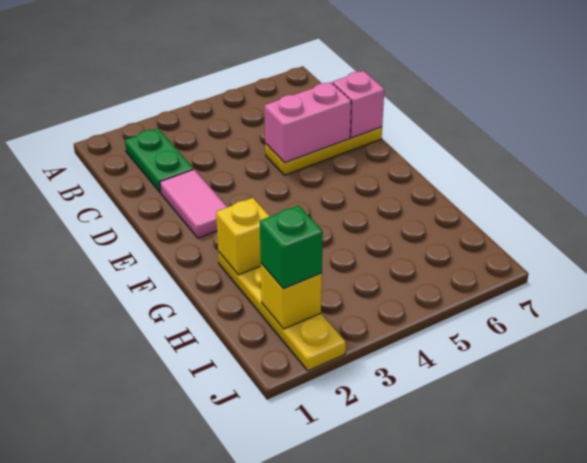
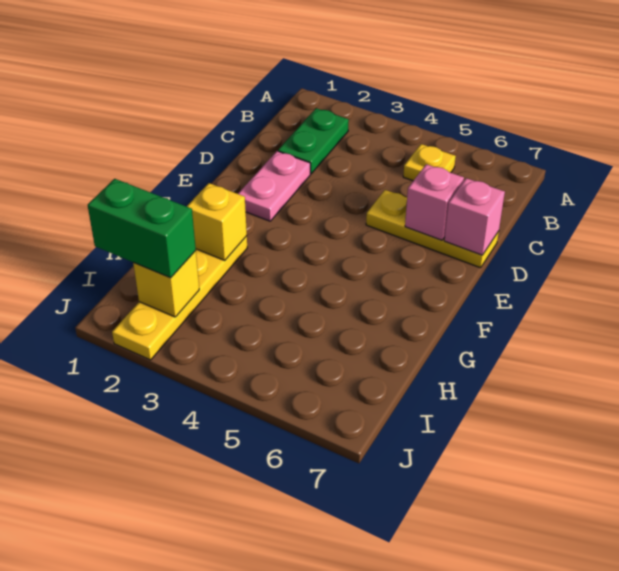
none -> yellow plate B5 level 1
pink tile D2:E2 level 1 -> pink plate D2:E2 level 1
pink brick D5:D6 level 2 -> pink brick D6 level 2
green brick I2 level 3 -> green brick I1:I2 level 3

